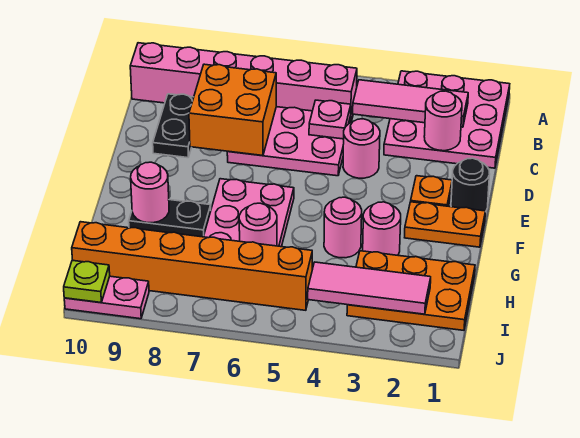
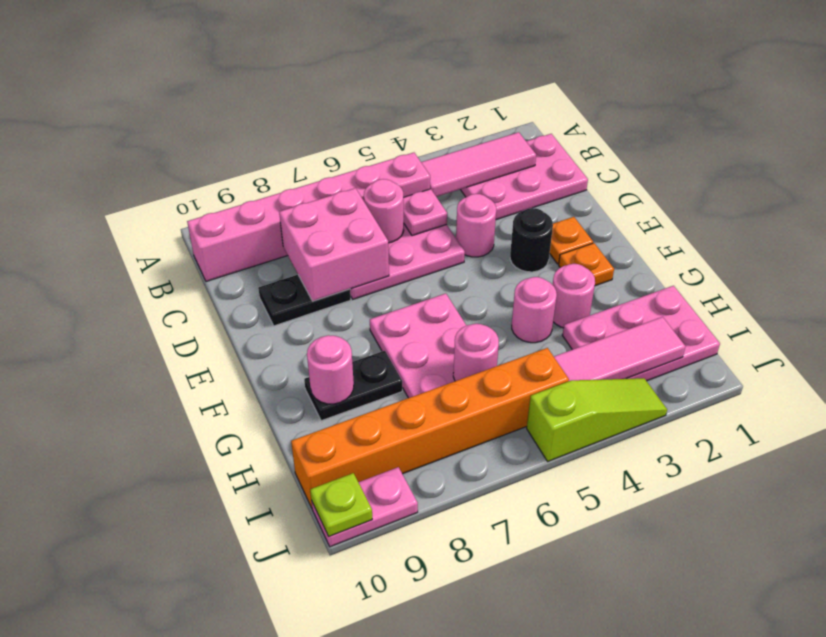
pink plate A1:C3 level 1 -> pink plate B1:C3 level 1
pink round brick C2 level 2 -> pink round brick C6 level 2
orange brick C7:D8 level 2 -> pink brick C7:D8 level 2
black plate C9:D9 level 1 -> black plate D8:D9 level 1
black round brick E1 level 1 -> black round brick E3 level 1
orange plate F1:F2 level 1 -> orange plate F2 level 1
orange plate H1:I3 level 1 -> pink plate H1:I3 level 1
none -> lime slope J3:J5 level 1 top 5

